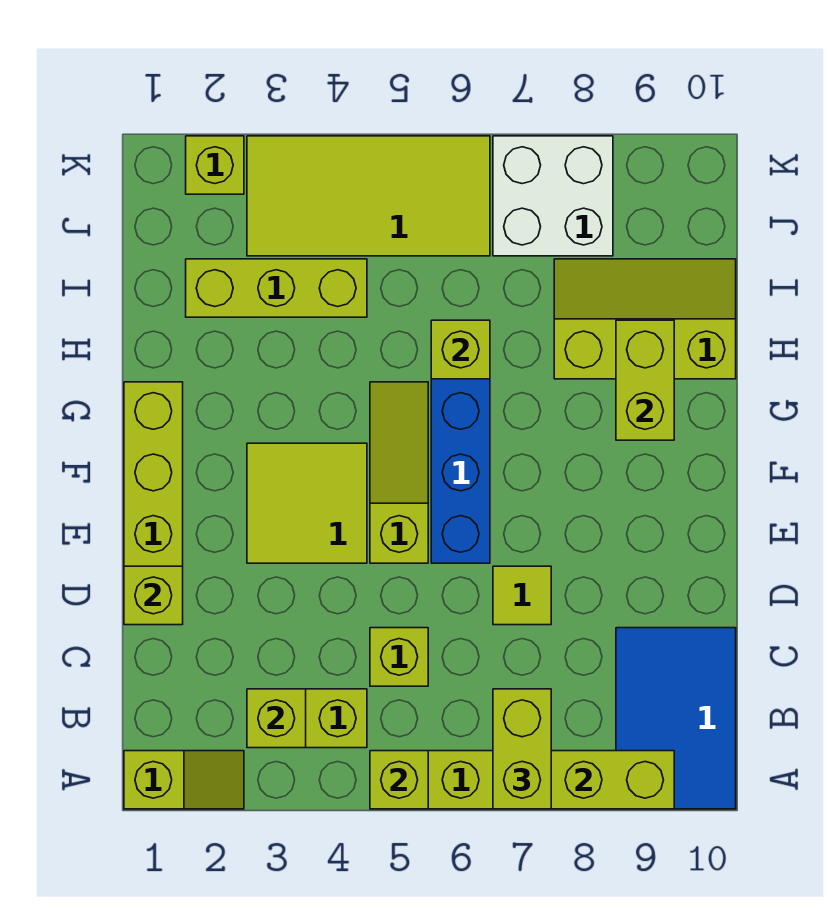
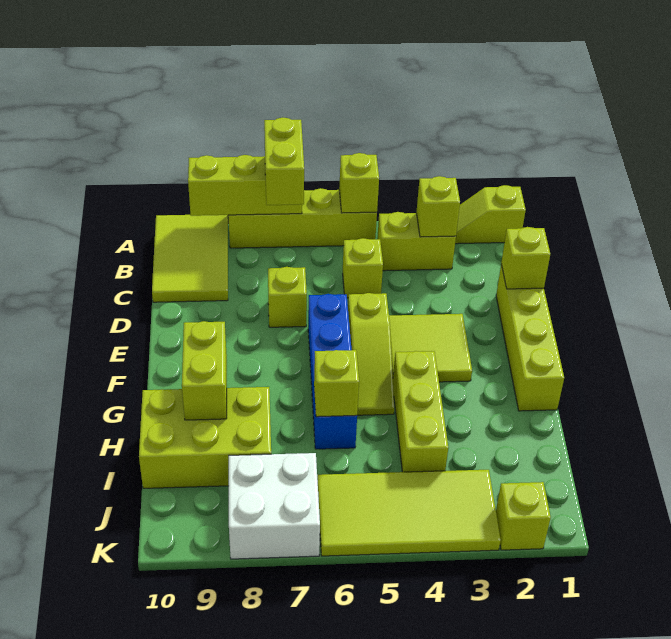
blue tile A9:C10 level 1 -> lime tile A9:C10 level 1
lime tile D7 level 1 -> lime brick D7 level 1
lime slope H8:I10 level 1 top H -> lime brick H8:I10 level 1
lime brick I2:I4 level 1 -> lime brick G4:I4 level 1

